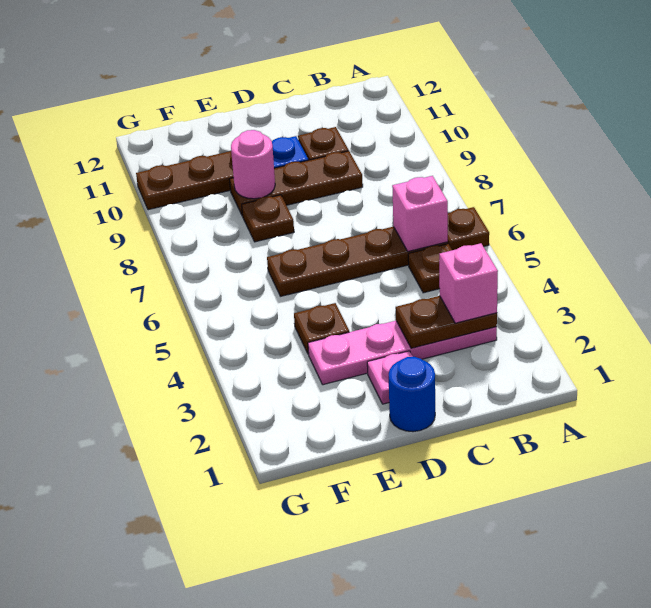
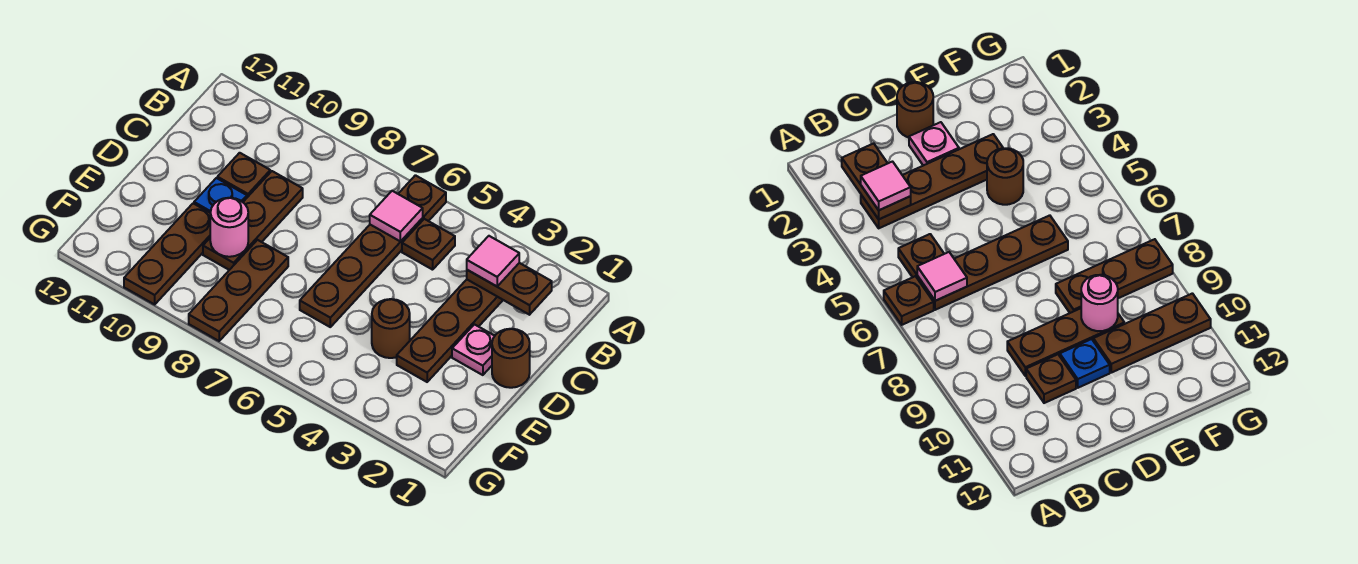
pink plate B3:E3 level 1 -> brown plate B3:E3 level 1
brown plate B3:C3 level 2 -> brown plate B2:B3 level 2
pink brick B3 level 3 -> pink tile B3 level 3
pink brick B6 level 2 -> pink tile B6 level 2
blue round brick D1 level 1 -> brown round brick D1 level 1
brown plate E4 level 1 -> brown round brick E4 level 1
brown plate E8 level 1 -> brown plate E8:G8 level 1

